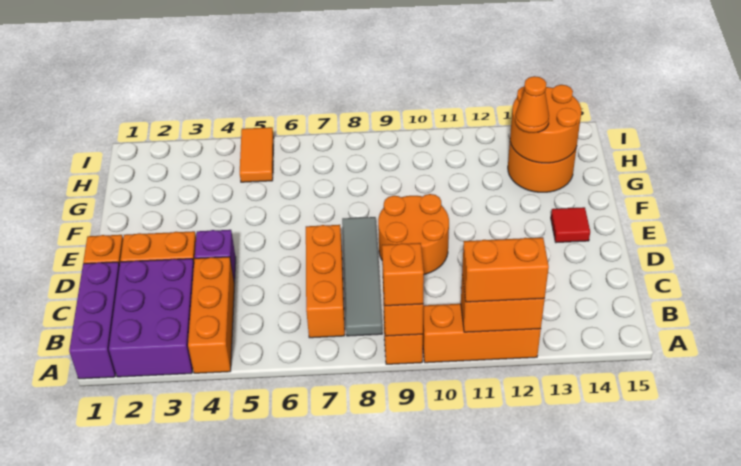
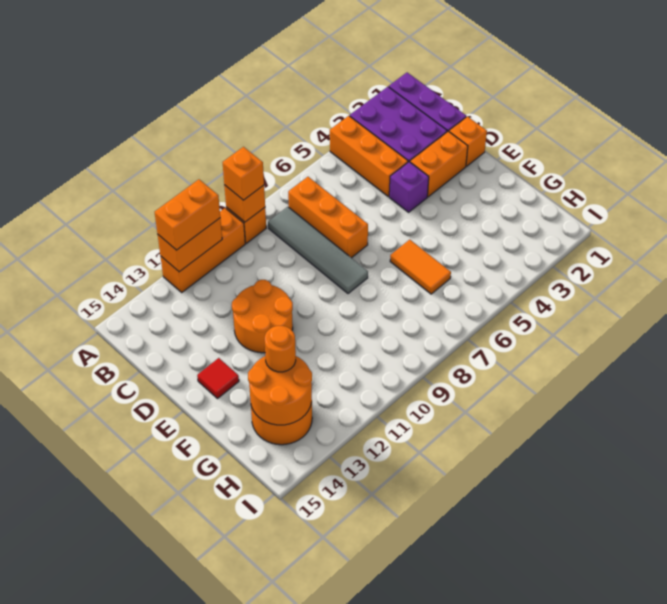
orange round brick D9:E10 level 1 -> orange round brick D11:E12 level 1
orange cone G13 level 3 -> orange round brick G13 level 3
orange tile H5:I5 level 1 -> orange tile F6:G6 level 1

